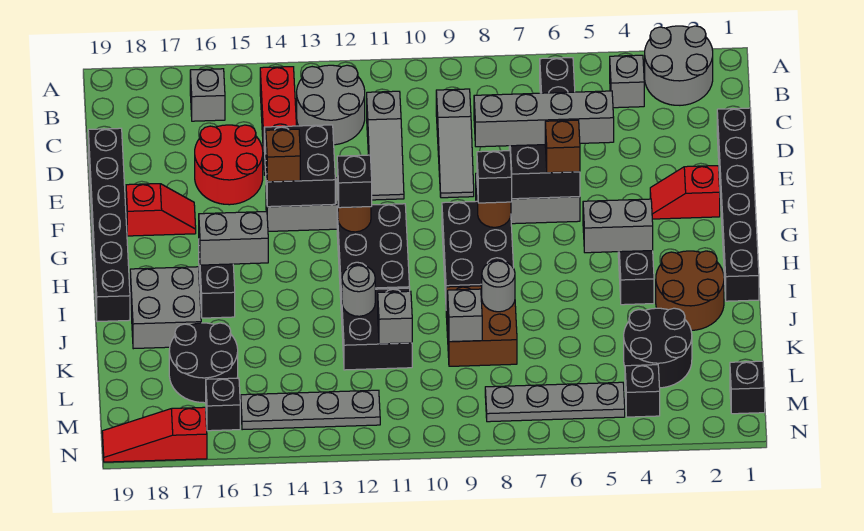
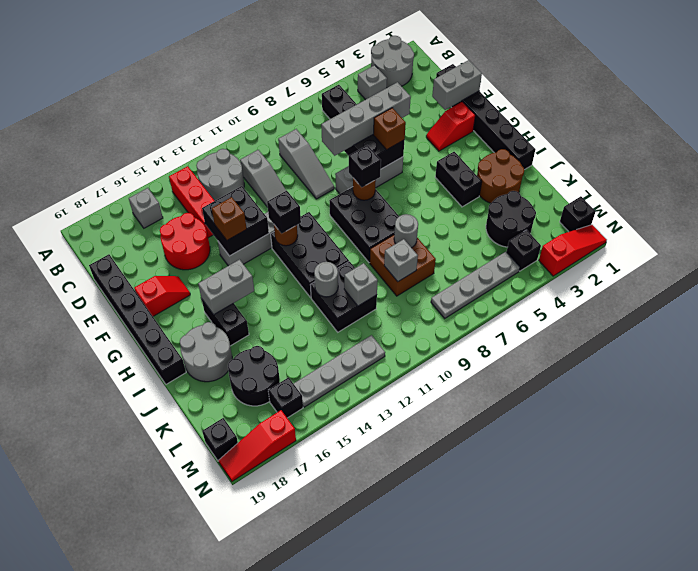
grey brick H4:H5 level 2 -> grey brick E1:E2 level 2
grey brick I17:J18 level 1 -> grey round brick I17:J18 level 1
none -> black brick M19 level 1
none -> red slope N1:N3 level 1 top 3

